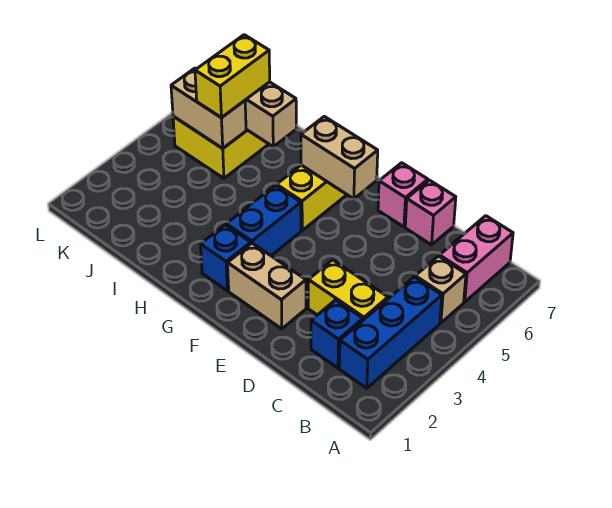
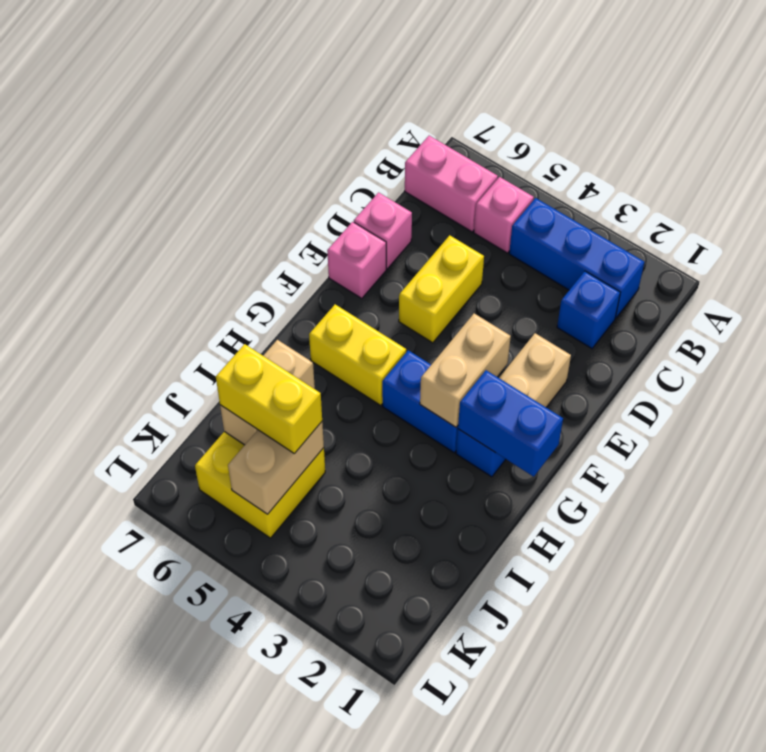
tan brick B5 level 1 -> pink brick B5 level 1
yellow brick C3:D3 level 1 -> yellow brick D5:E5 level 1
tan brick F6:G6 level 2 -> tan brick F3:G3 level 2
none -> blue brick G1:G2 level 2

